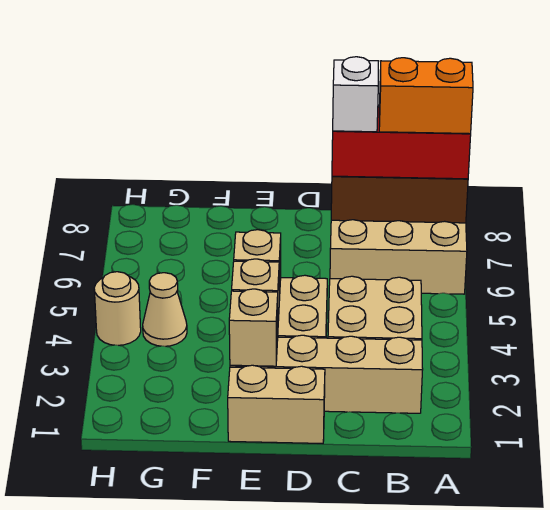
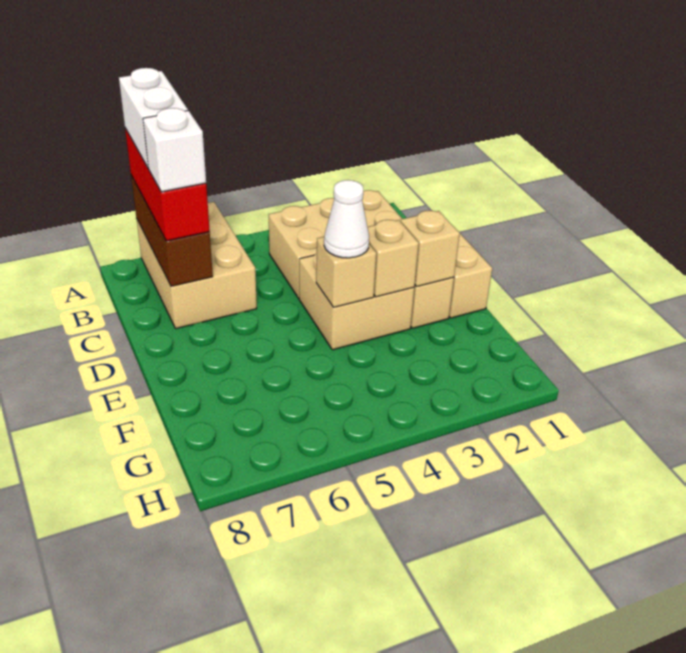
orange brick A7:B7 level 4 -> white brick A7:B7 level 4
none -> white cone E4 level 3
tan cone G4 level 1 -> none
tan round brick H4 level 1 -> none

